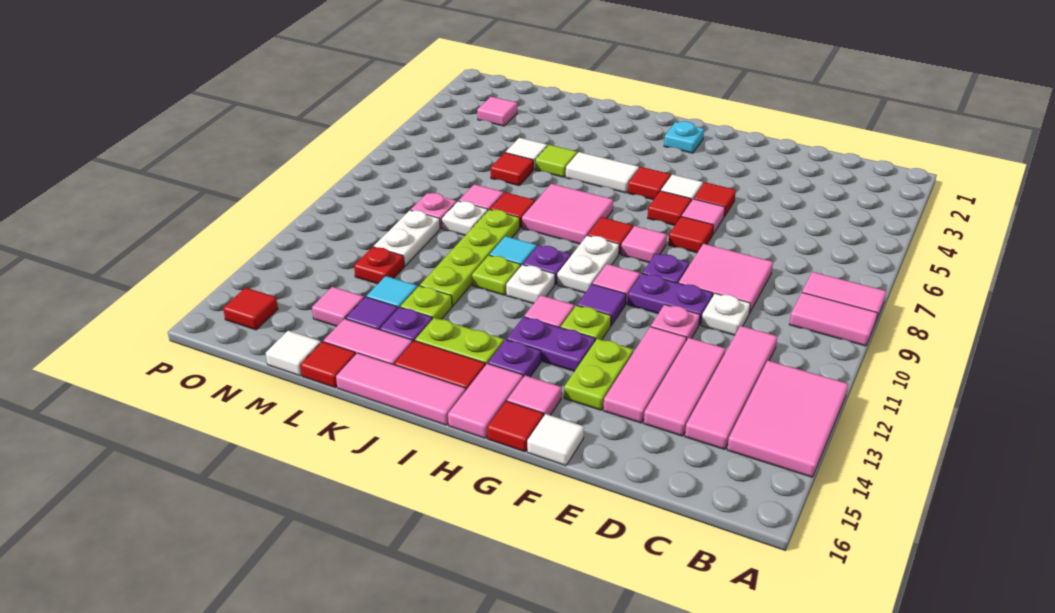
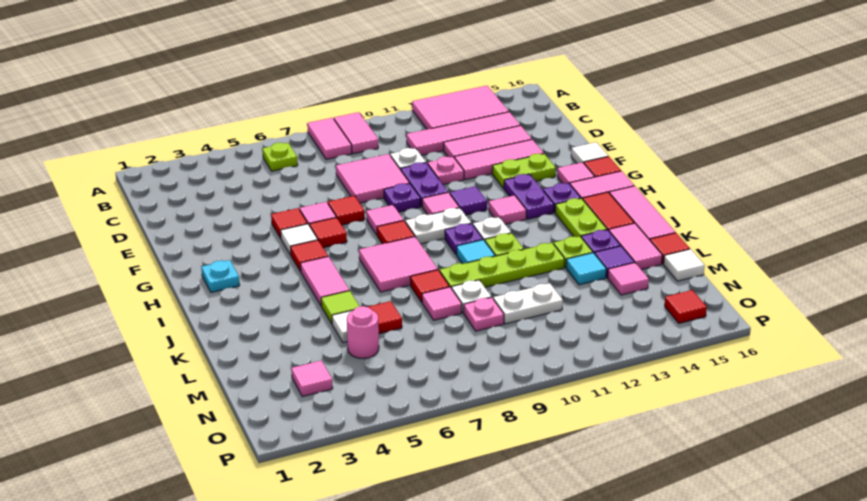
lime plate G12 level 1 -> lime plate B6 level 1
white tile I5:J5 level 1 -> pink tile I5:J5 level 1
none -> pink round brick M5 level 1
red plate M12 level 1 -> none

